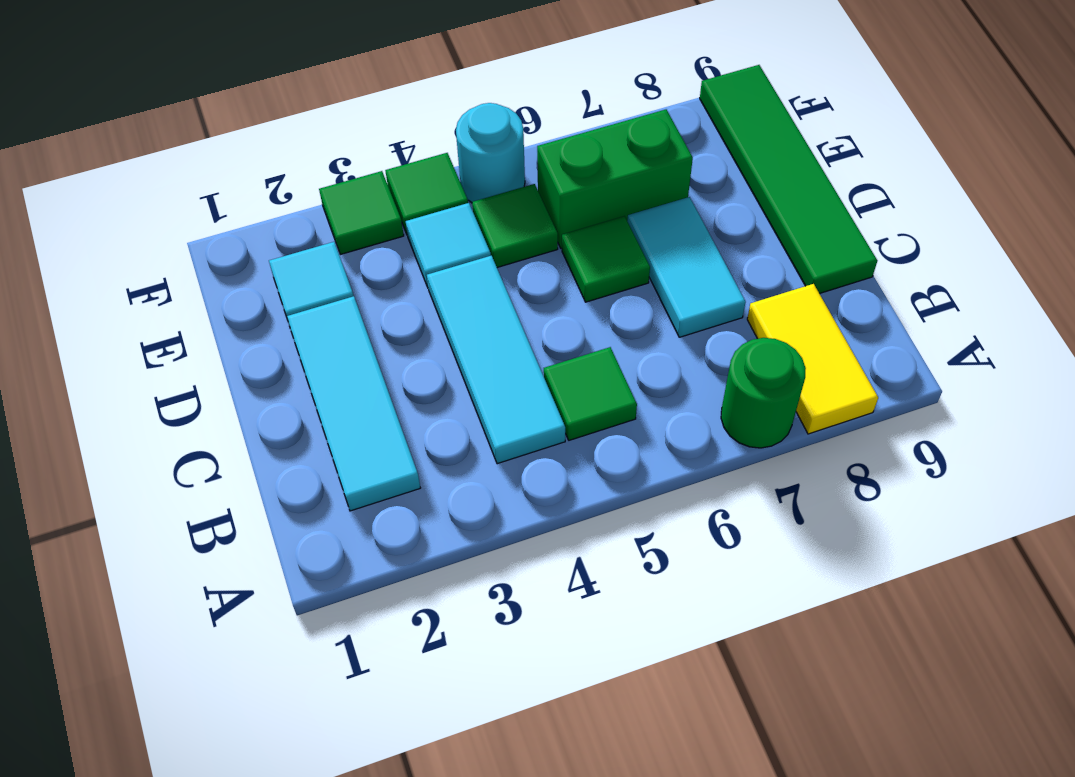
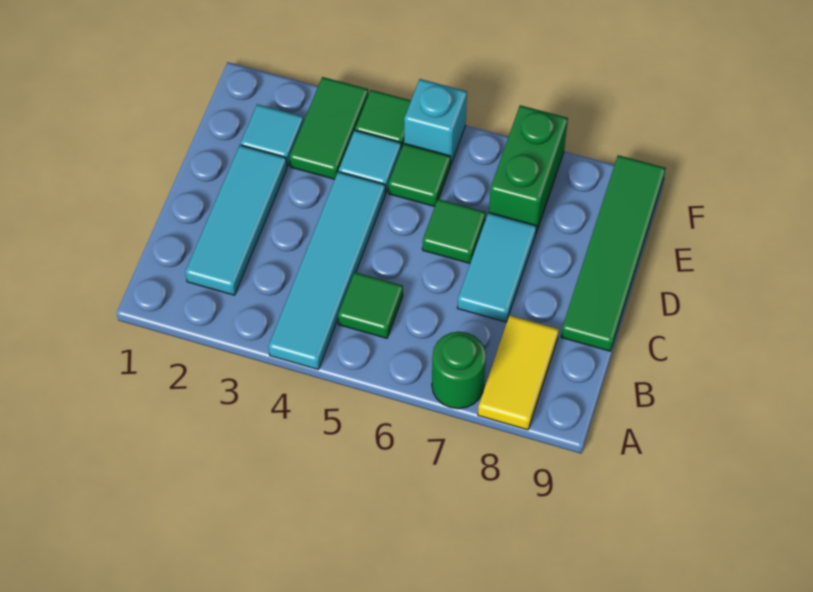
cyan tile B4:D4 level 1 -> cyan tile A4:D4 level 1
green brick E6:E7 level 1 -> green brick E7:F7 level 1
green tile F3 level 1 -> green tile E3:F3 level 1
cyan round brick F5 level 1 -> cyan brick F5 level 1

